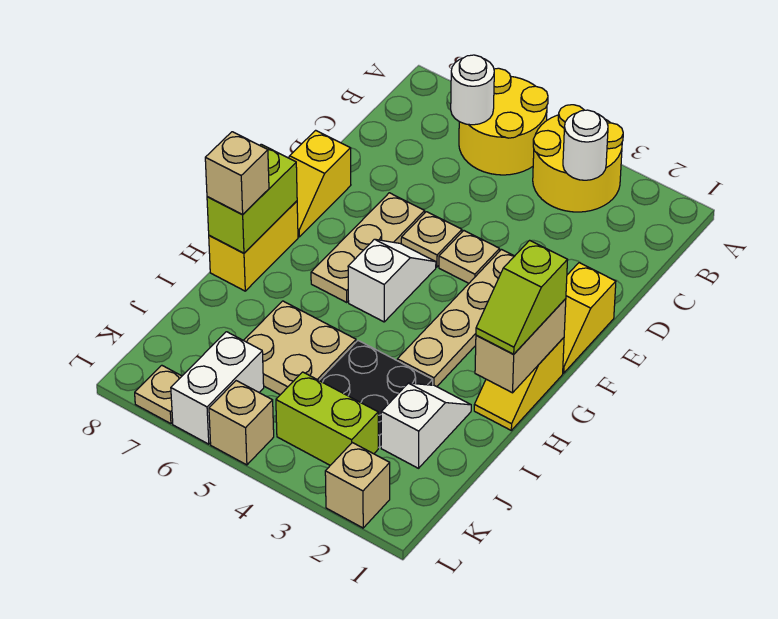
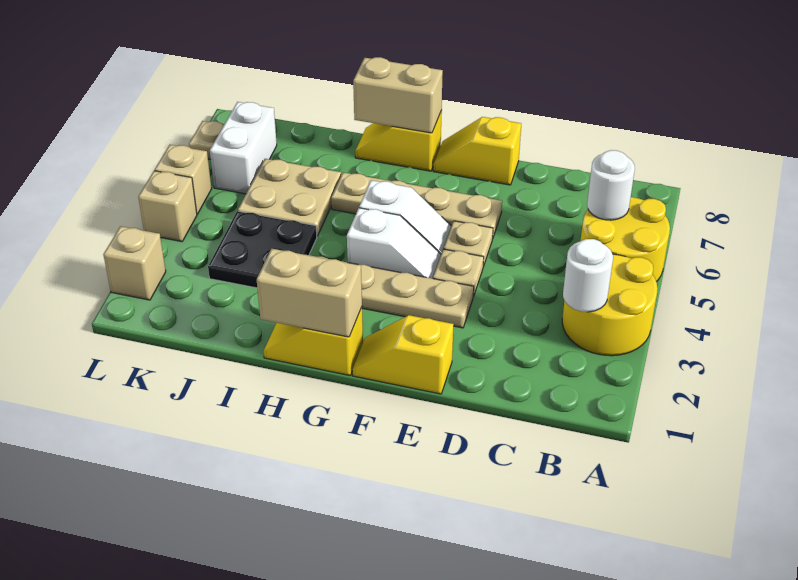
tan plate E6:G6 level 1 -> tan plate E6:H6 level 1
lime slope G1:H1 level 3 top G -> none
yellow brick G8:H8 level 1 -> yellow slope G8:H8 level 1 top G
lime brick G8:H8 level 2 -> tan brick G8:H8 level 2
tan brick H8 level 3 -> tan brick L4 level 1
white slope I2:J2 level 1 top J -> white slope F4:G4 level 1 top G
lime brick K3:K4 level 1 -> none
white brick K6:L6 level 1 -> white brick K6:K7 level 1

